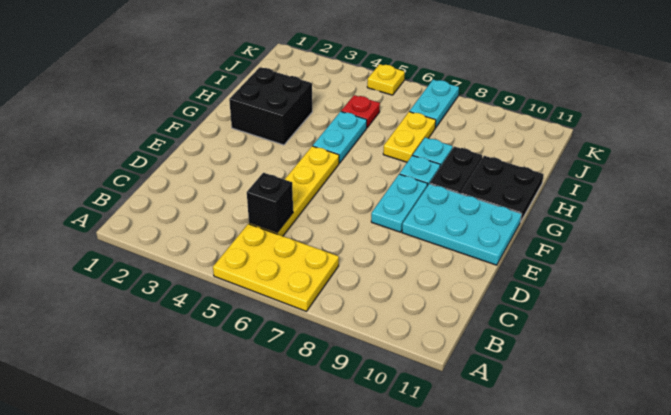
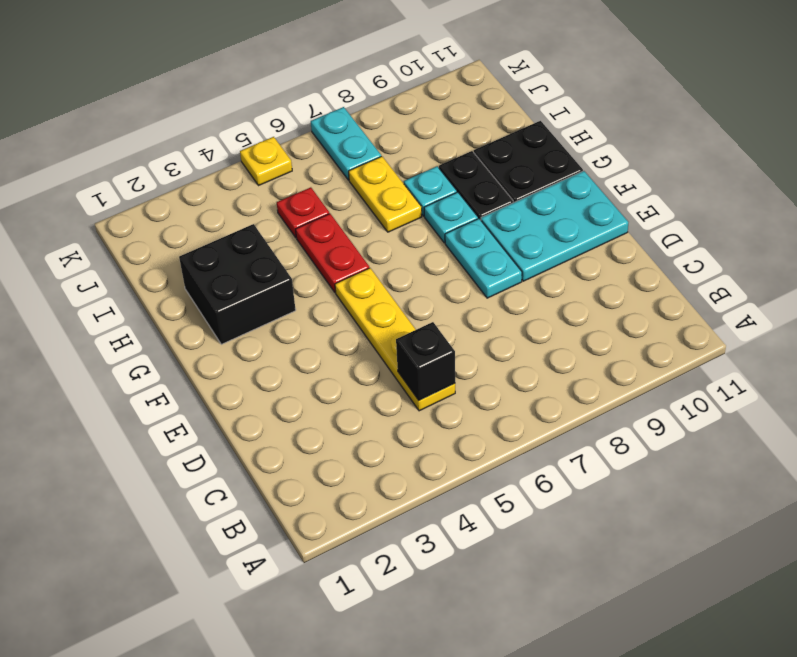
yellow plate A5:B7 level 1 -> none
cyan plate G5:H5 level 1 -> red plate G5:H5 level 1

